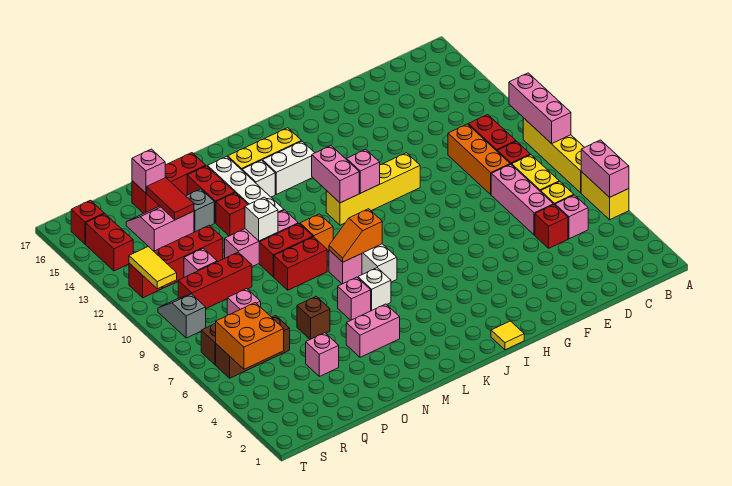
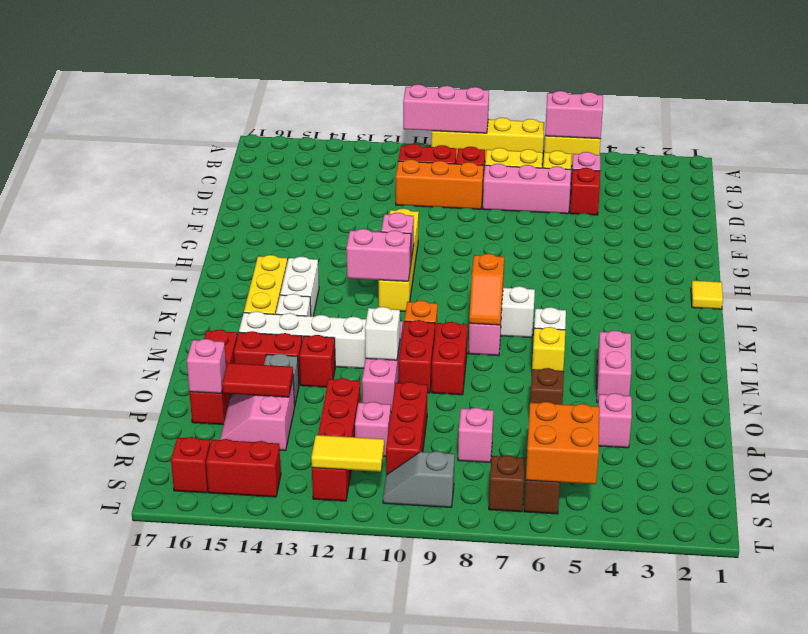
pink brick M6 level 1 -> yellow brick M6 level 1

